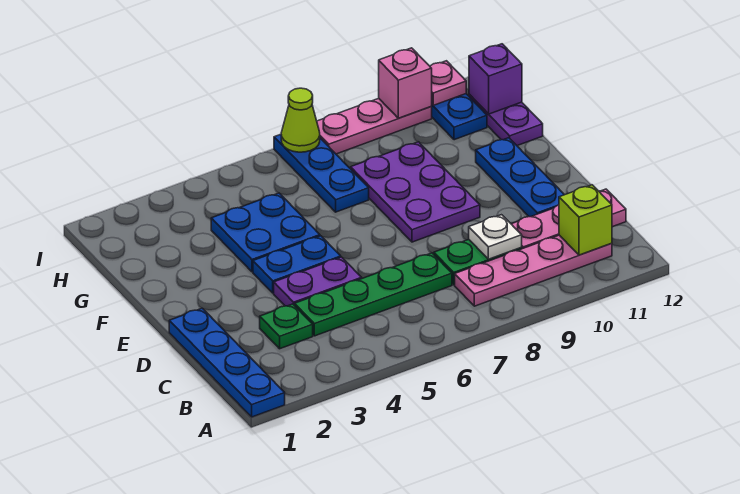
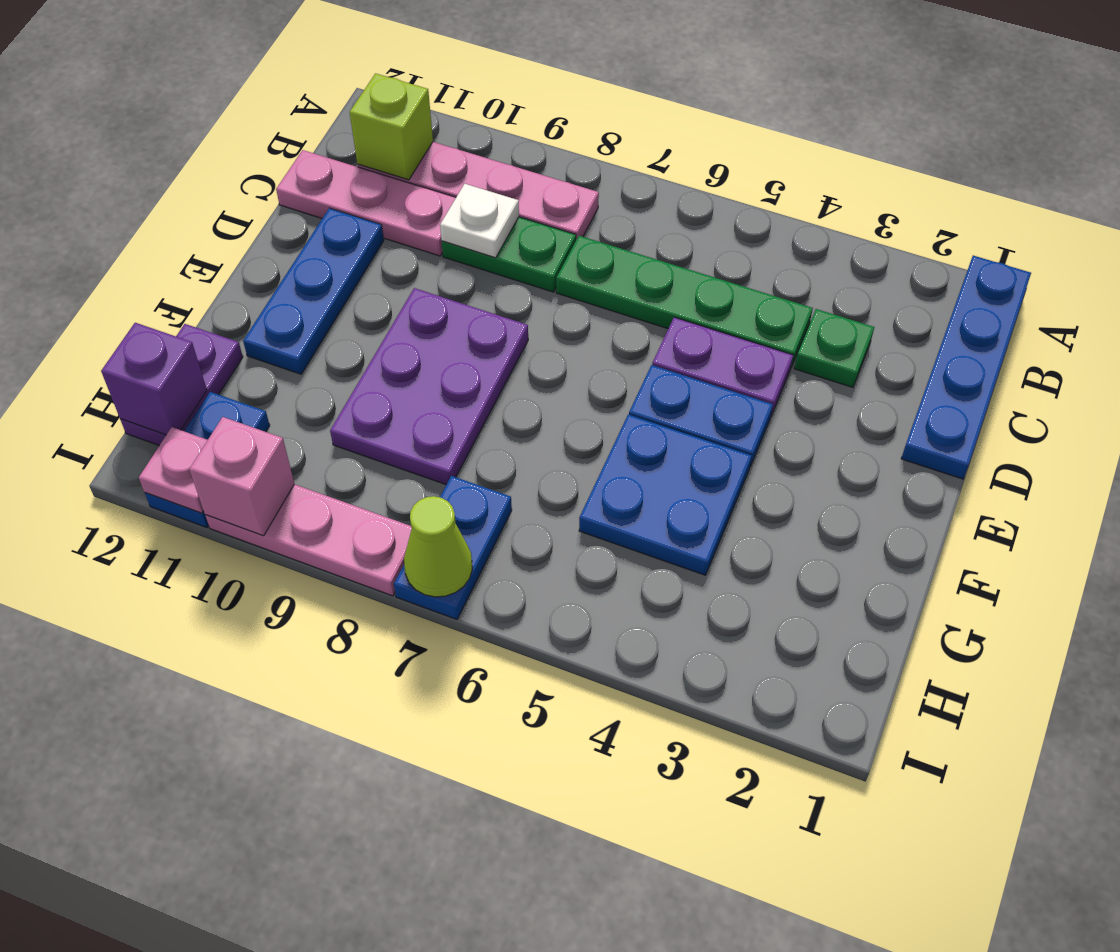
blue plate G7:I7 level 1 -> blue plate H7:I7 level 1

